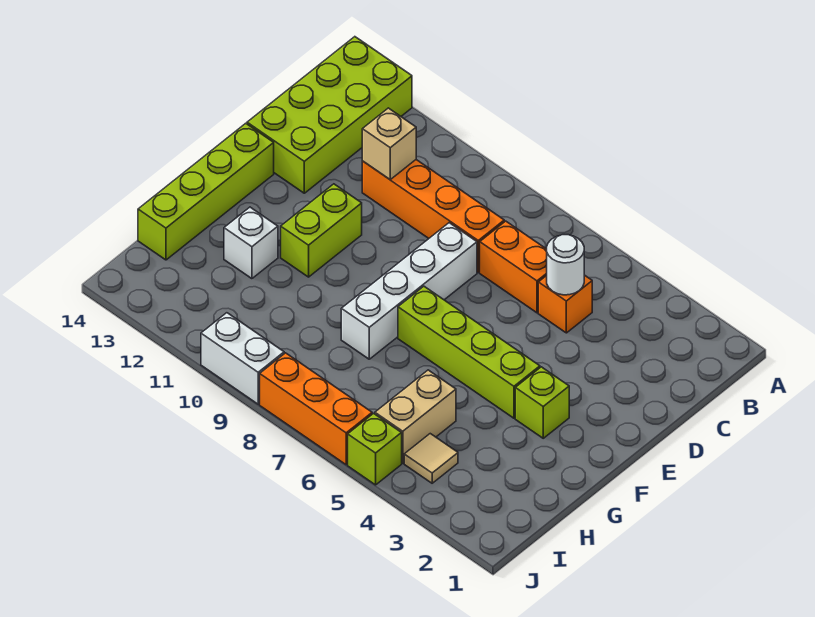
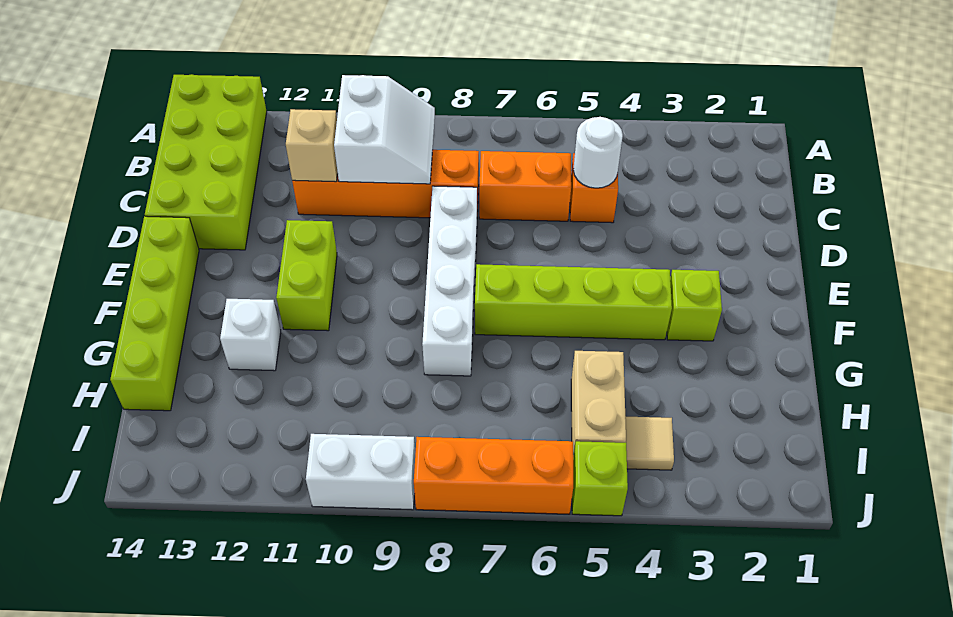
none -> white slope B9:C10 level 2 top 10

